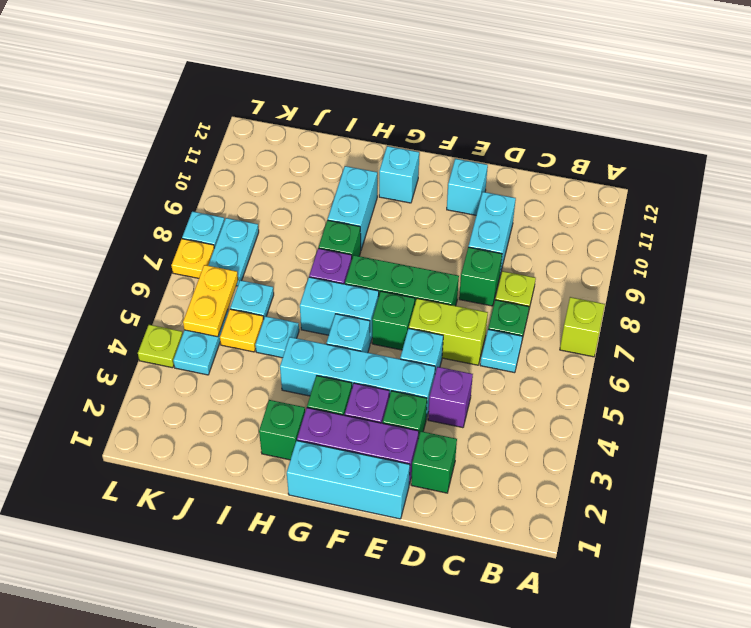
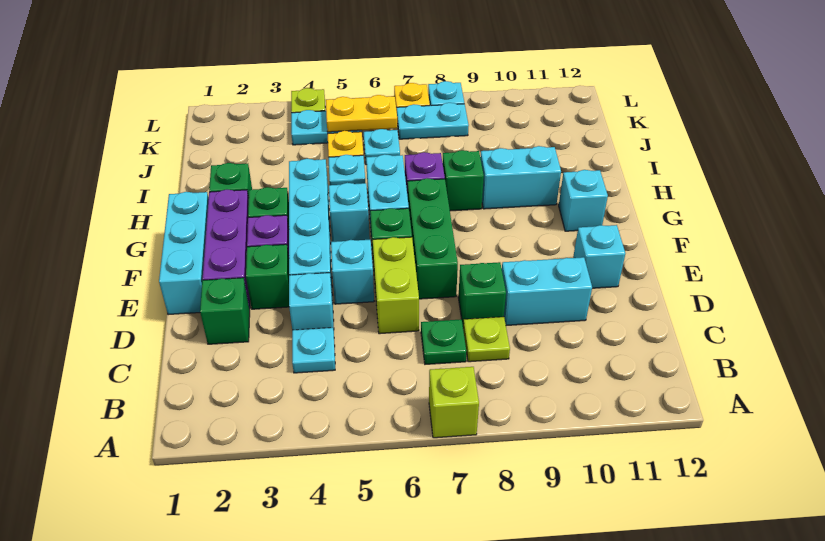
cyan plate C6 level 1 -> cyan plate C4 level 1
purple brick D4 level 1 -> cyan brick D4 level 1

